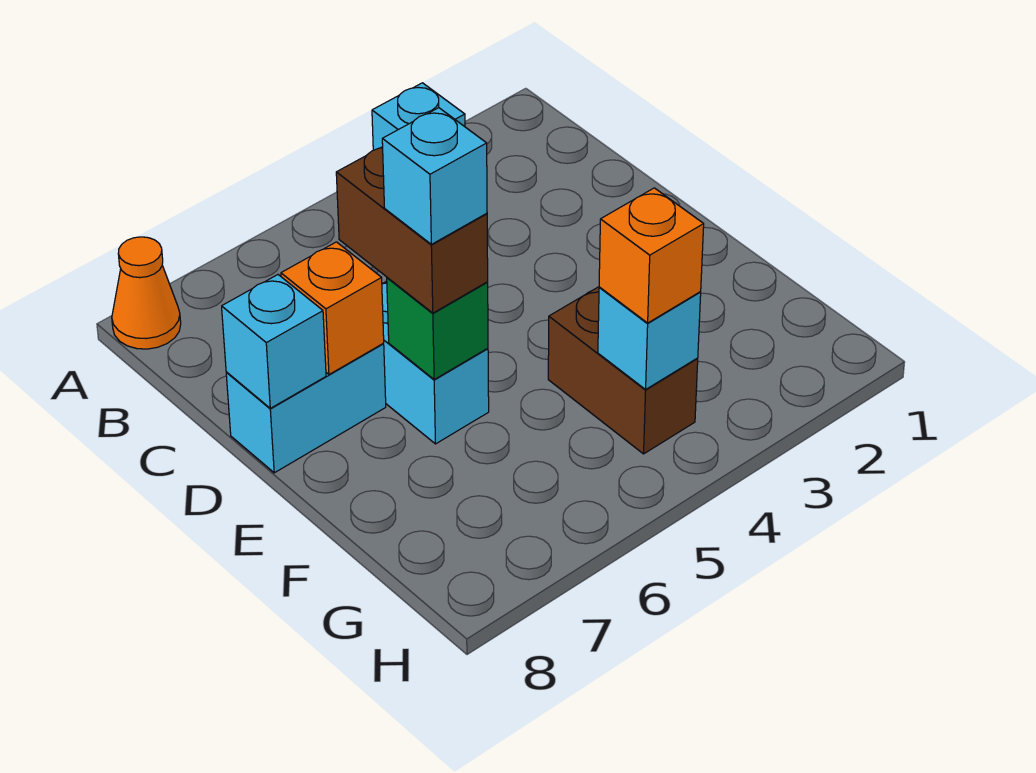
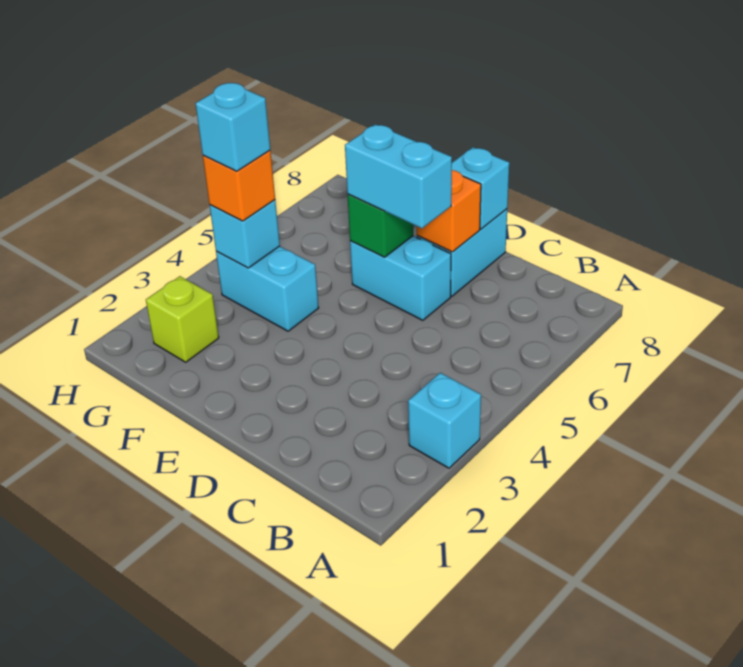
orange cone A8 level 1 -> none
brown brick D6:E6 level 3 -> cyan brick D6:E6 level 3
cyan brick E6 level 4 -> cyan brick G4 level 4
brown brick F4:G4 level 1 -> cyan brick F4:G4 level 1
none -> lime brick G2 level 1

